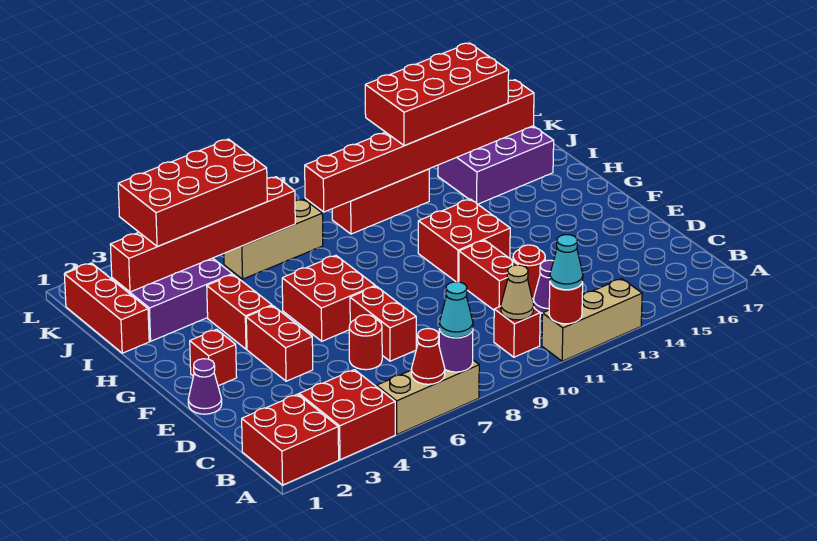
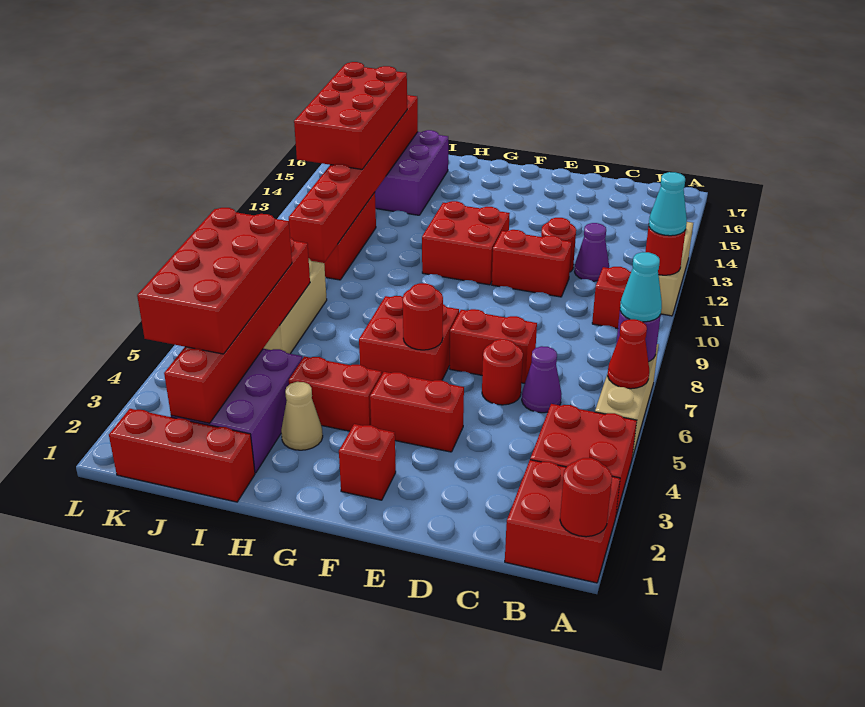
none -> red round brick A1 level 2
tan cone B10 level 2 -> tan cone H3 level 1
purple cone E1 level 1 -> purple cone C6 level 1
none -> red round brick F6 level 2

